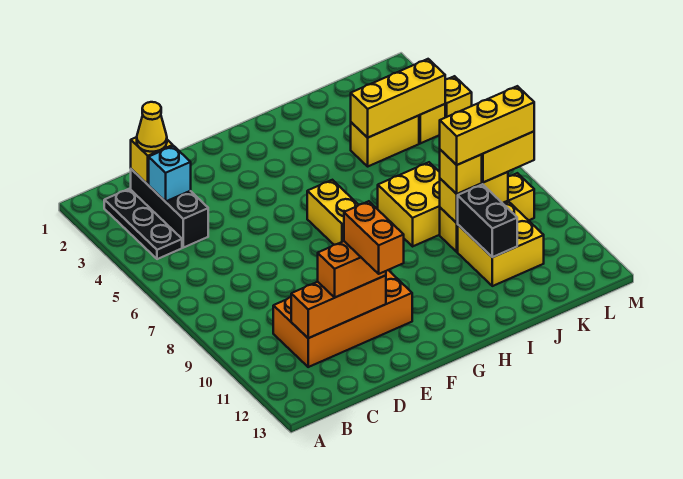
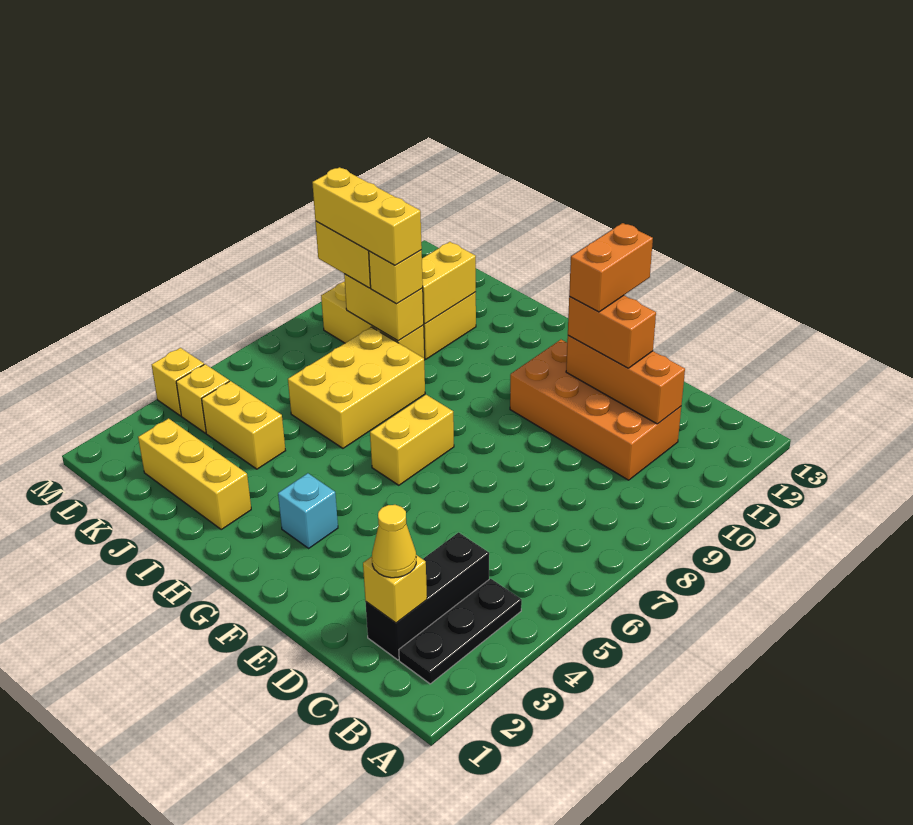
cyan brick C3 level 2 -> cyan brick G3 level 1
yellow brick I7:J8 level 1 -> yellow brick I6:J8 level 1
yellow brick J4:L4 level 2 -> yellow brick I2:K2 level 1
black brick J10:J11 level 2 -> yellow brick J10:J11 level 2

